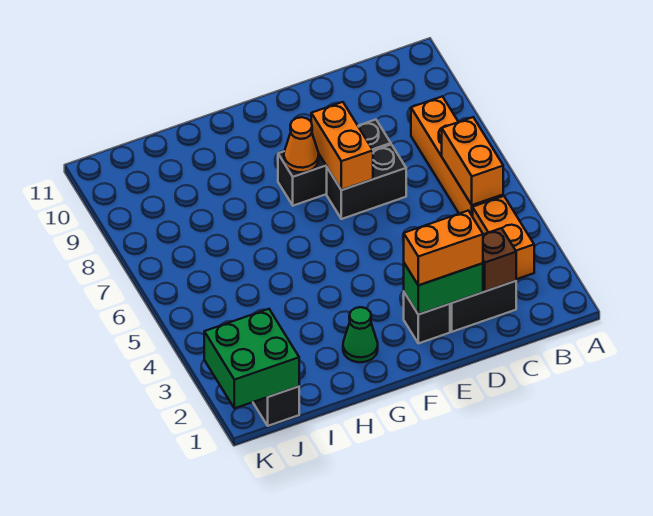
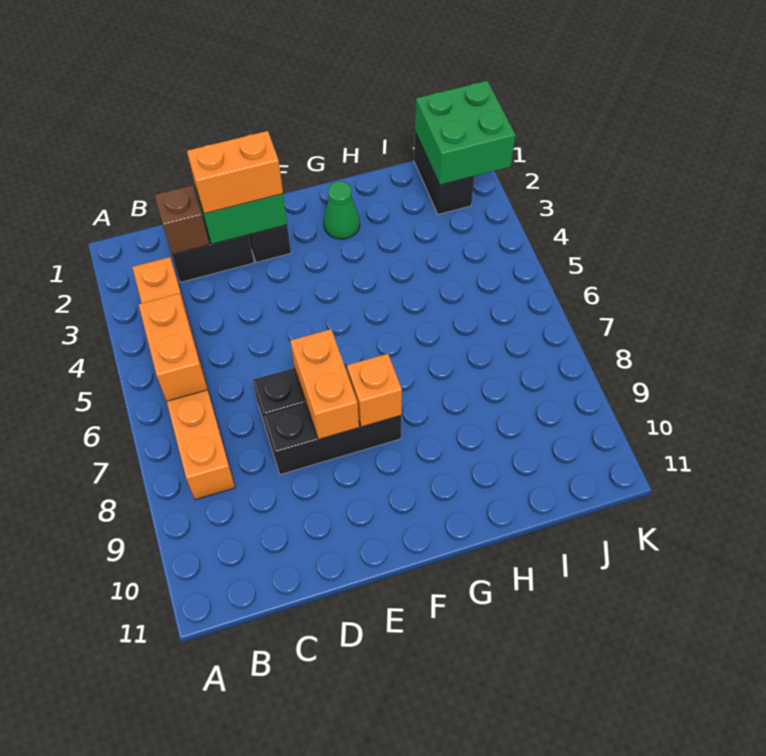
orange cone F8 level 2 -> orange brick F8 level 2

